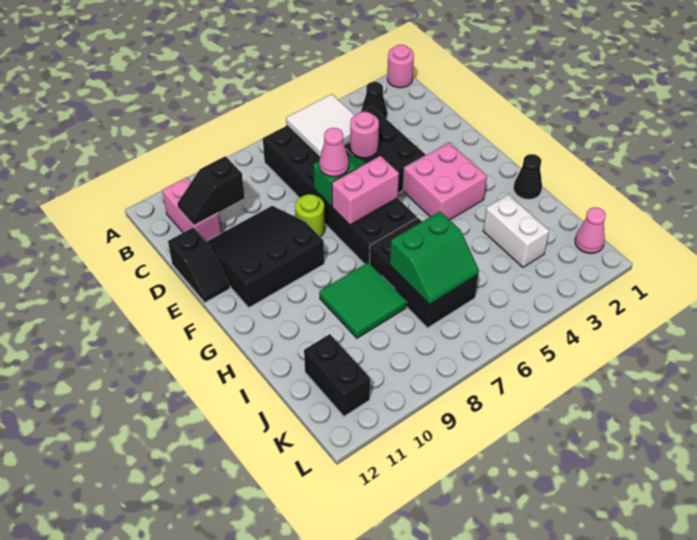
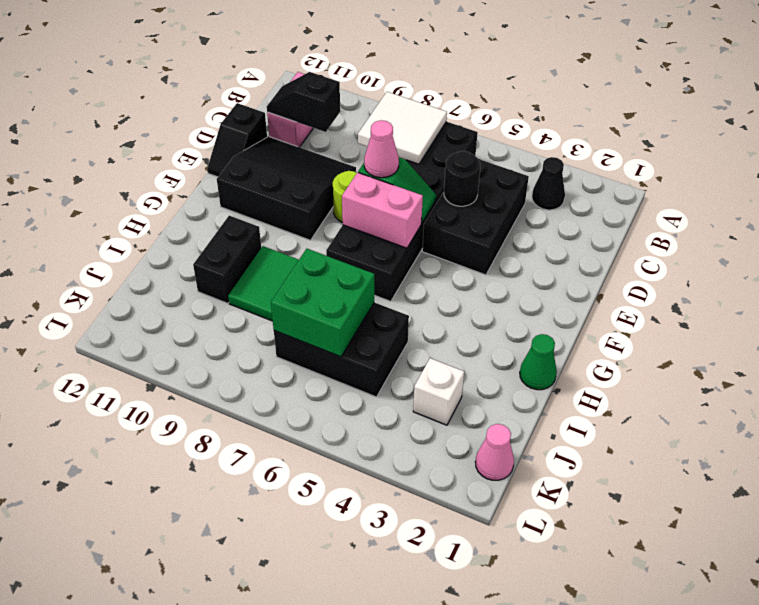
pink round brick A1 level 1 -> none
white tile B5:C6 level 2 -> white tile B7:C8 level 2
pink round brick D5 level 2 -> black round brick D5 level 2
pink brick F3:G4 level 1 -> none
black cone H1 level 1 -> green cone H1 level 1
black brick H6:J7 level 1 -> black brick I5:J7 level 1
white brick I3:J3 level 1 -> white brick J3 level 1
green slope I6:J7 level 2 top I -> green brick I6:J7 level 2
black brick J11:K11 level 1 -> black brick H10:I10 level 1

